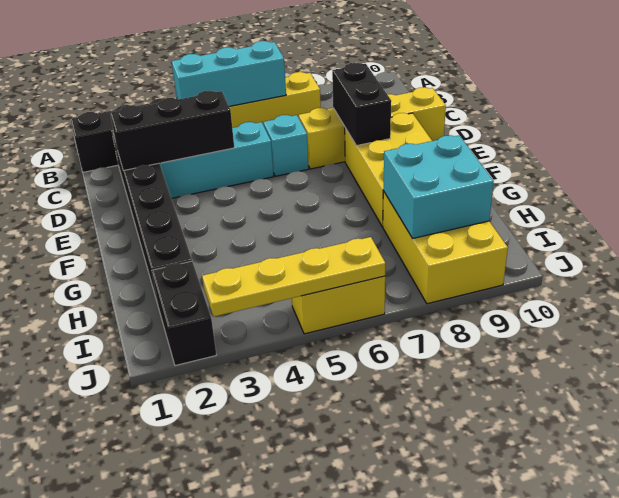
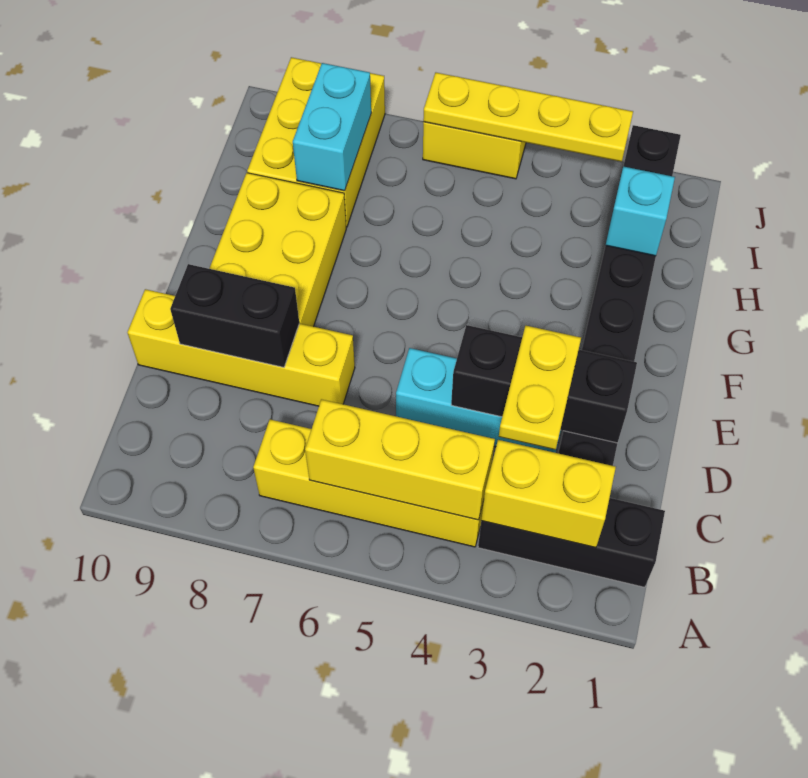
none -> yellow brick B2:B3 level 2
cyan brick B4:B6 level 2 -> yellow brick B4:B6 level 2
none -> yellow plate C3:D3 level 3
cyan brick D6 level 1 -> cyan brick H2 level 2
black brick D8:E8 level 2 -> black brick D8:D9 level 2
cyan brick H8:I9 level 2 -> cyan brick H8:I8 level 2

